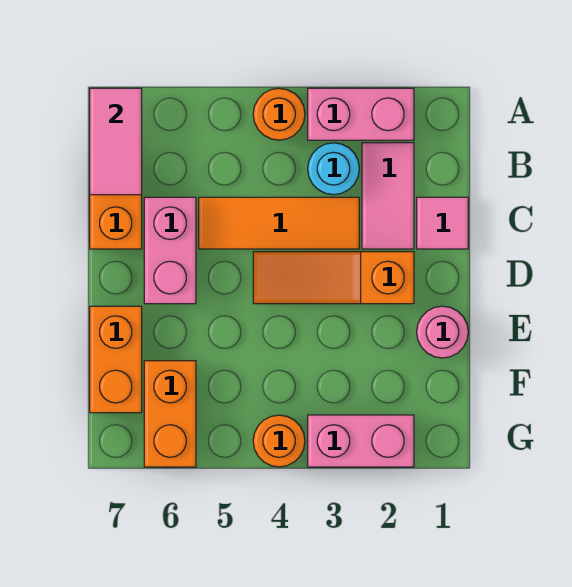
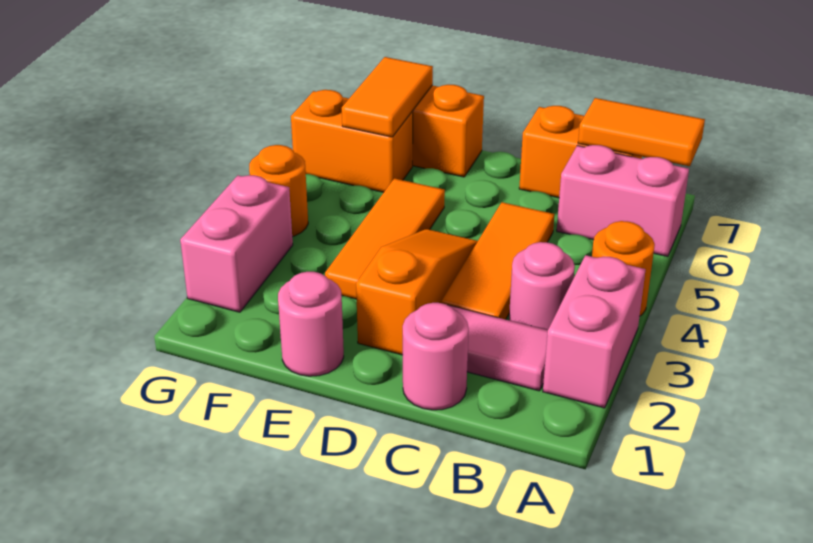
pink tile A7:B7 level 2 -> orange tile A7:B7 level 2
cyan round brick B3 level 1 -> pink round brick B3 level 1
pink tile C1 level 1 -> pink round brick C1 level 1
pink brick C6:D6 level 1 -> pink brick A6:B6 level 1
none -> orange tile E3:E5 level 1
none -> orange tile F6:F7 level 2

